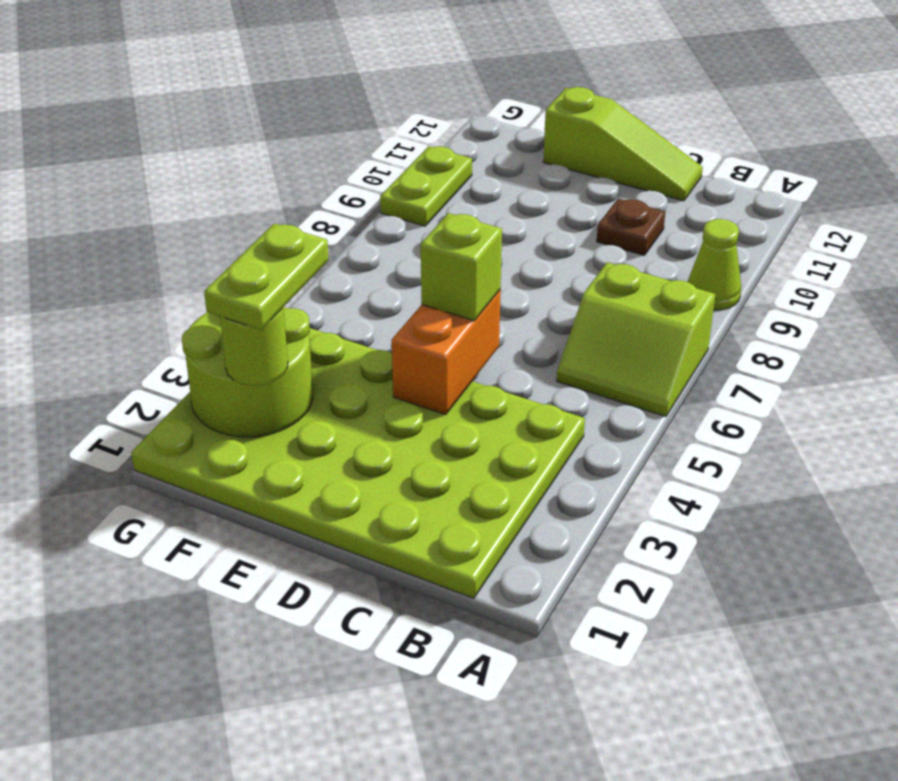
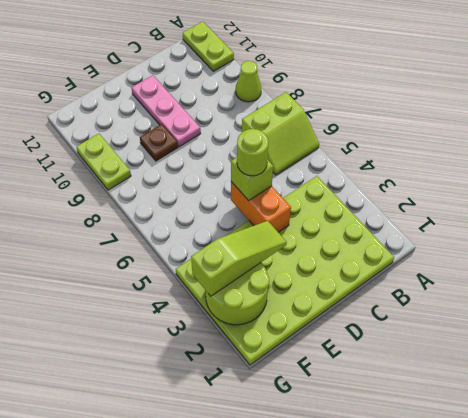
brown plate C10 level 1 -> brown plate E9 level 1
lime slope C12:E12 level 1 top E -> lime slope E3:G3 level 3 top G
none -> pink plate D9:D11 level 1
lime round brick F2 level 3 -> lime round brick D5 level 4
lime plate F2:F3 level 4 -> lime plate A11:A12 level 1

